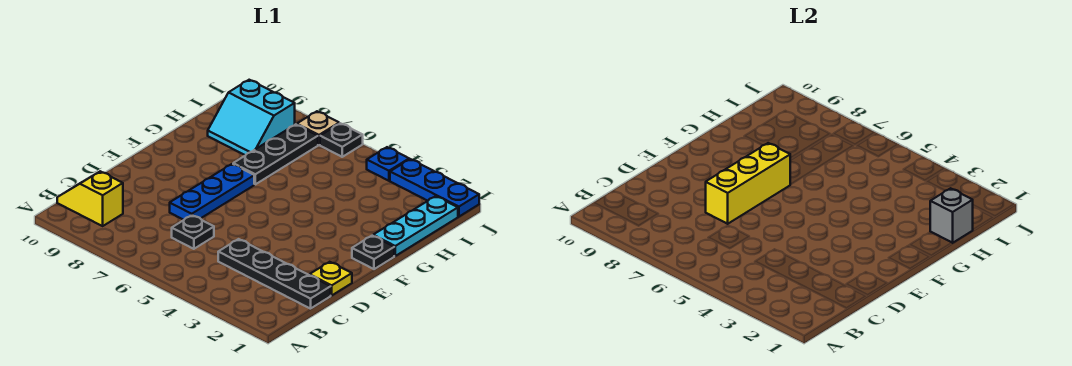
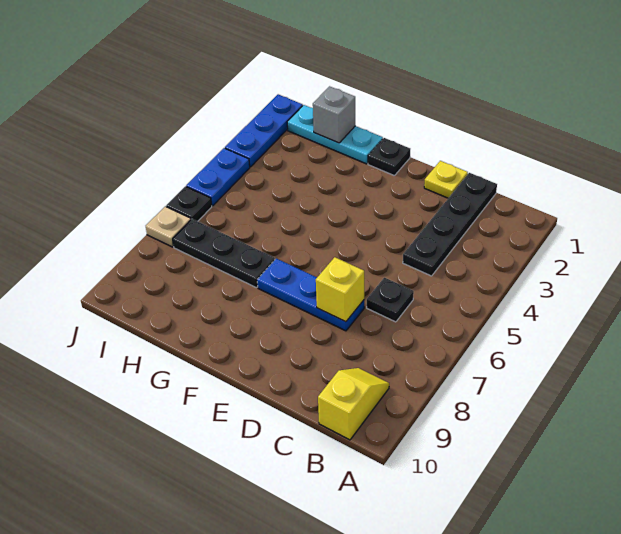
yellow slope B9:B10 level 1 top 9 -> yellow slope B9:B10 level 1 top 10
yellow brick D7:F7 level 2 -> yellow brick D7 level 2
cyan slope H8:I9 level 1 top I -> none
blue plate J4 level 1 -> blue plate J4:J5 level 1

